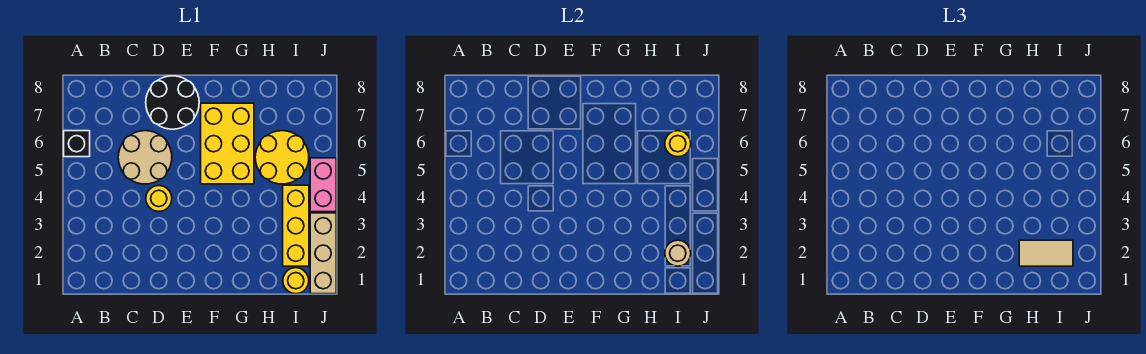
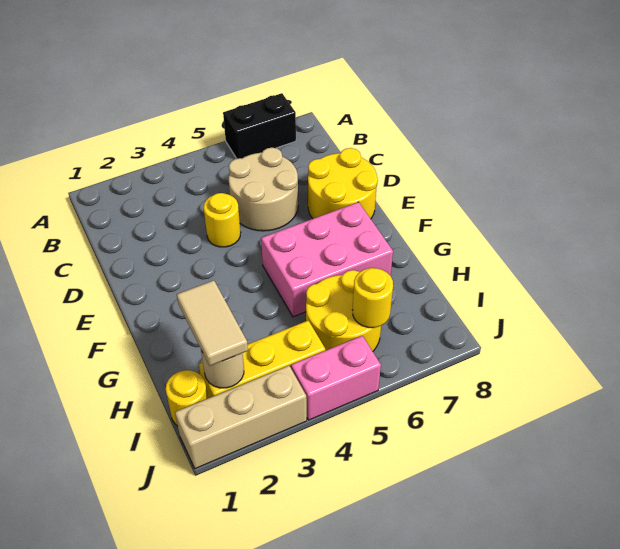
black brick A6 level 1 -> black brick A6:A7 level 1
black round brick D7:E8 level 1 -> yellow round brick D7:E8 level 1
yellow brick F5:G7 level 1 -> pink brick F5:G7 level 1

